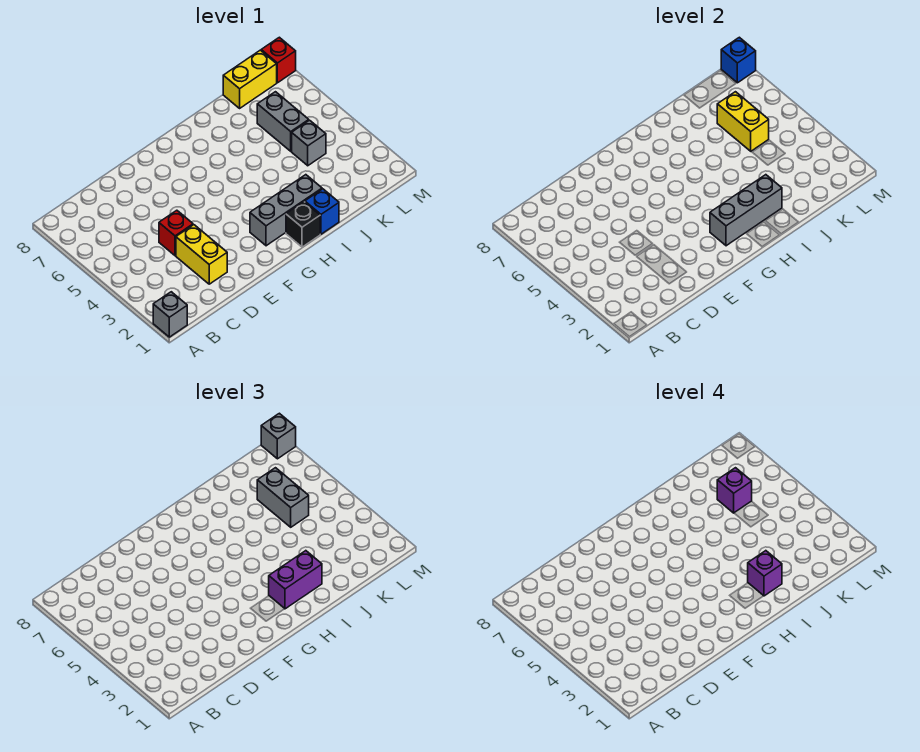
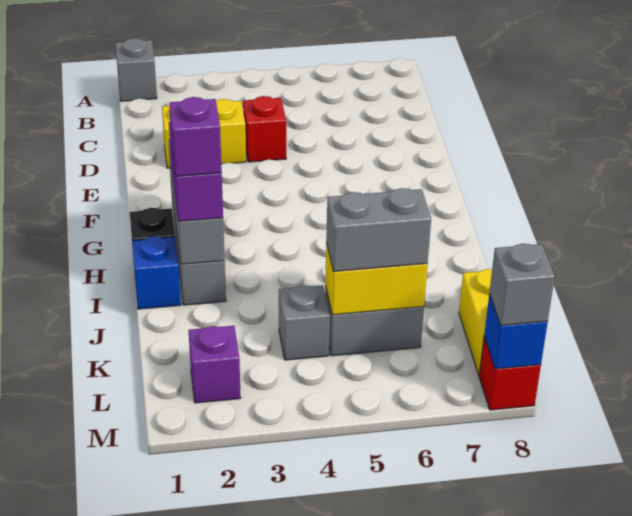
purple brick K6 level 4 -> purple brick L2 level 1

